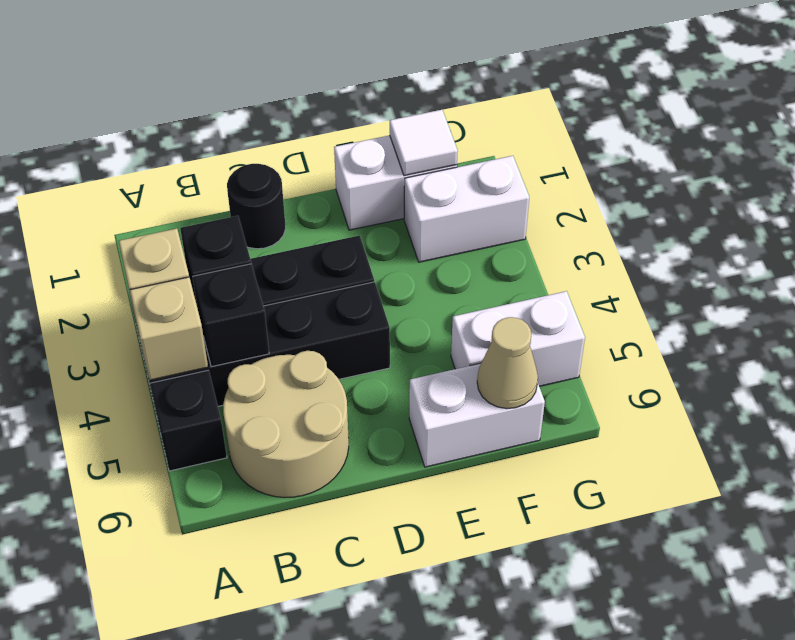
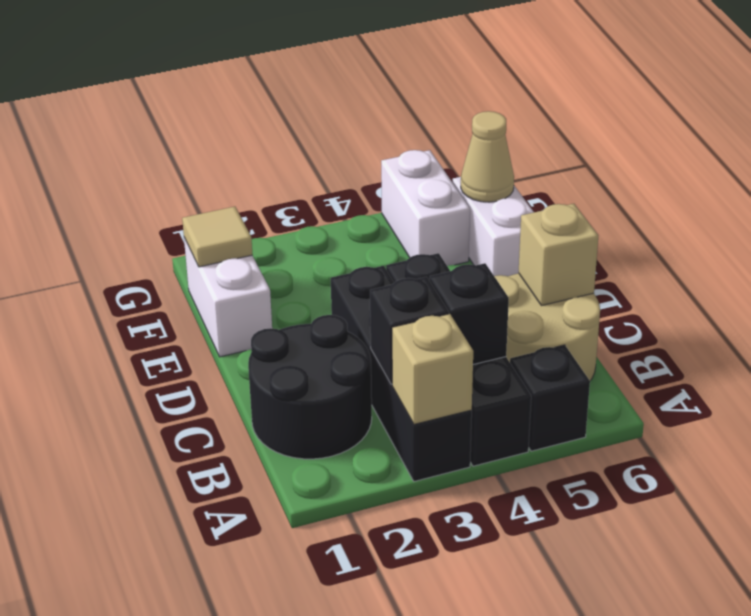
tan brick A4 level 2 -> tan brick C6 level 2
black round brick C1 level 1 -> black round brick B1:C2 level 1
white tile F1 level 2 -> tan tile F1 level 2
white brick F2:G2 level 1 -> none

